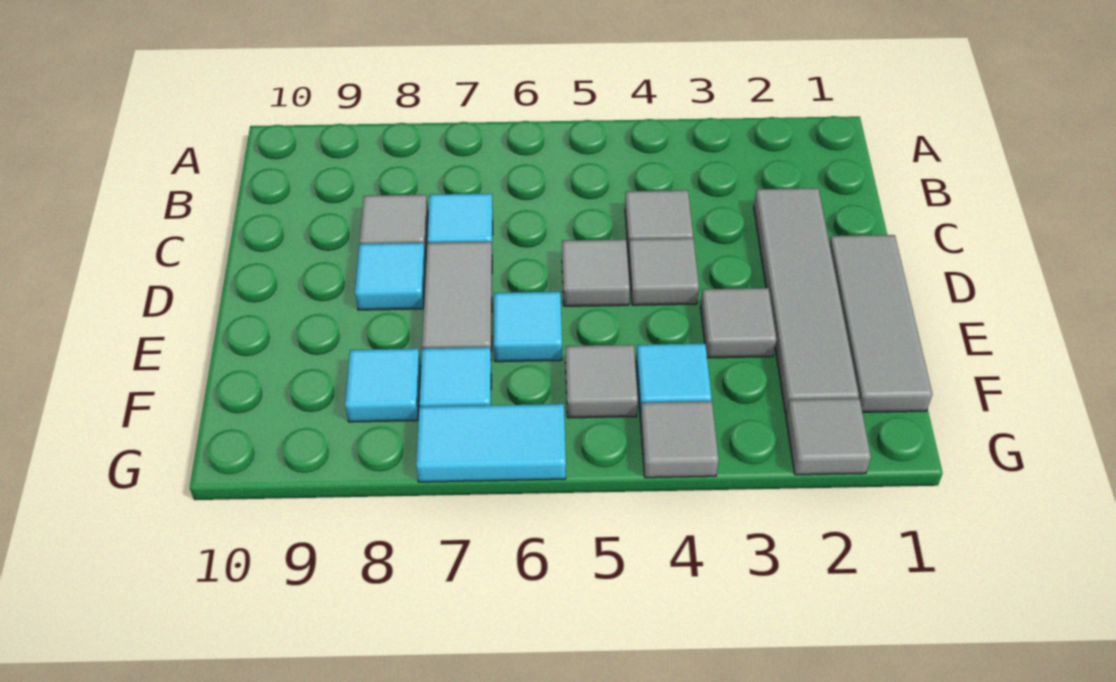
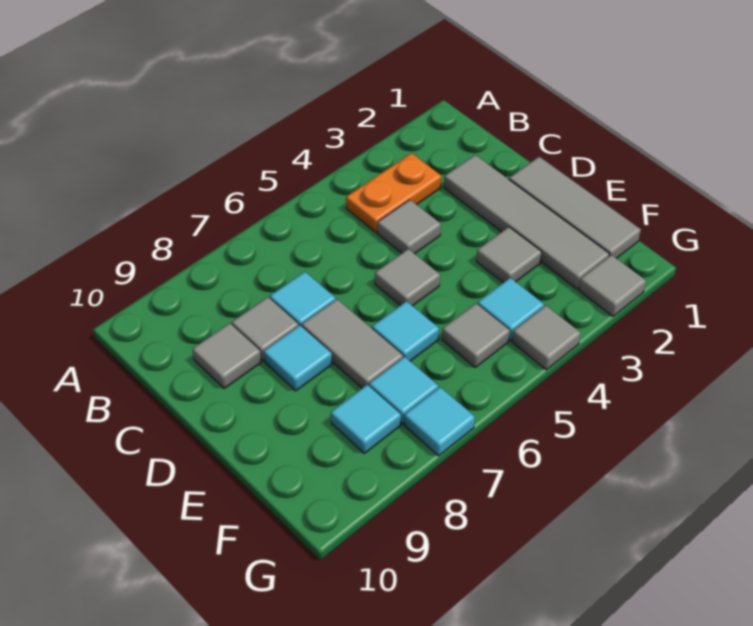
none -> orange plate B3:B4 level 1
grey tile D4 level 1 -> grey tile C9 level 1
cyan tile G6:G7 level 1 -> cyan tile G7 level 1

